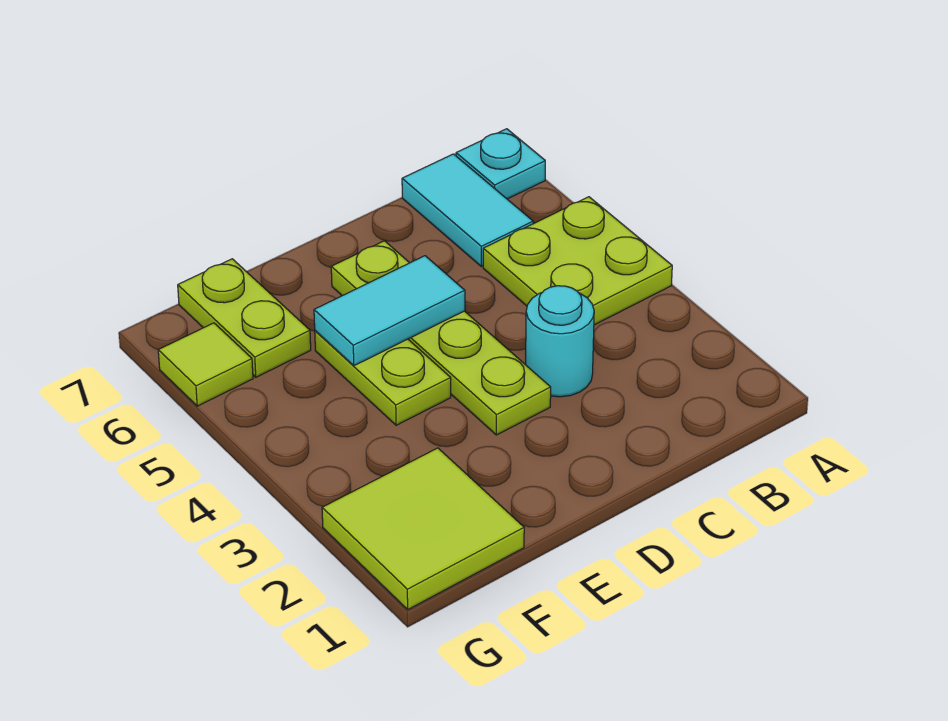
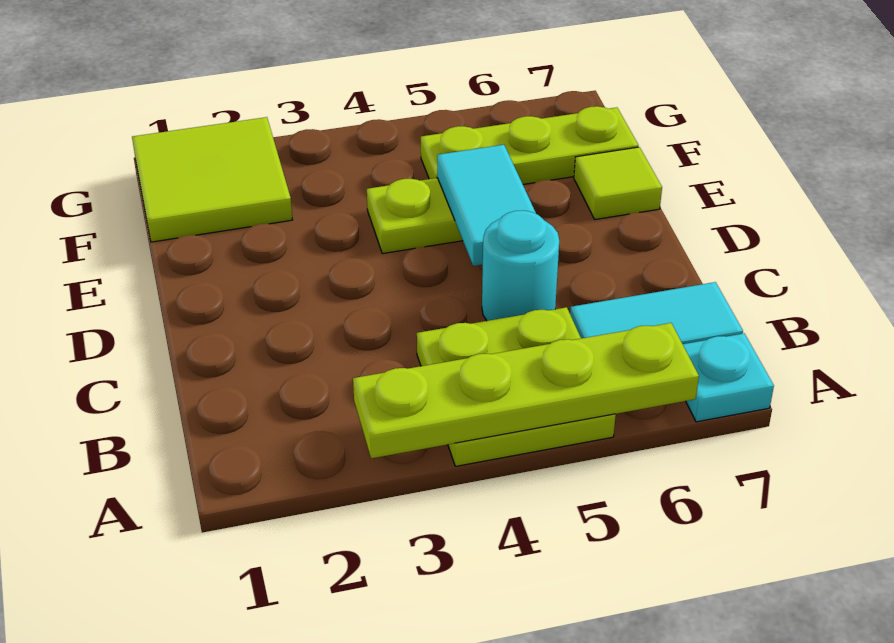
cyan round brick C3 level 1 -> cyan round brick C5 level 1
lime plate D3:D6 level 1 -> lime plate A3:A6 level 2
lime plate F6:F7 level 1 -> lime plate F5:F7 level 1
lime tile G6 level 1 -> lime tile E7 level 1

